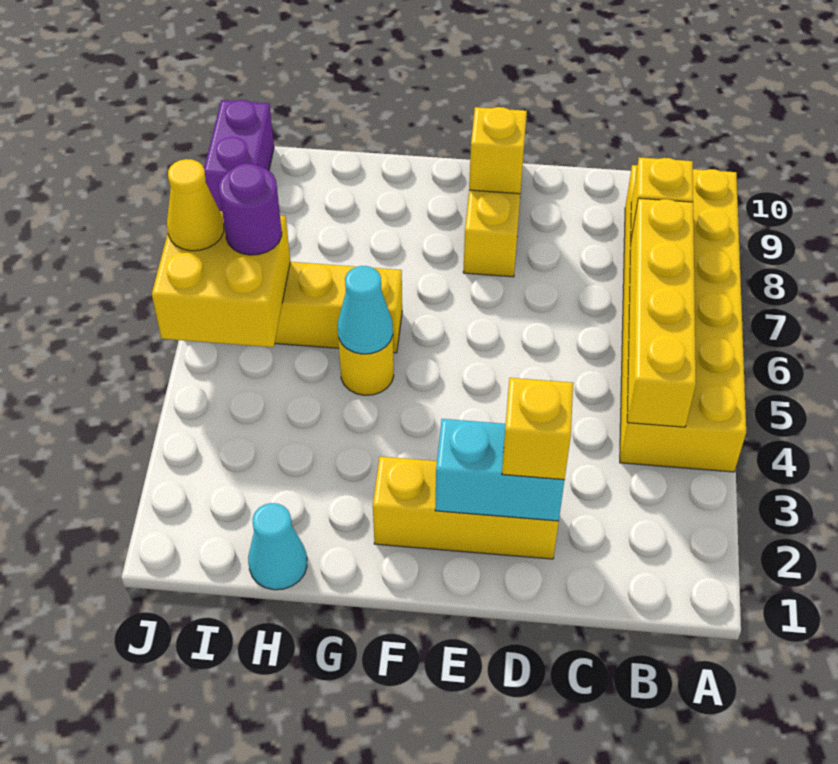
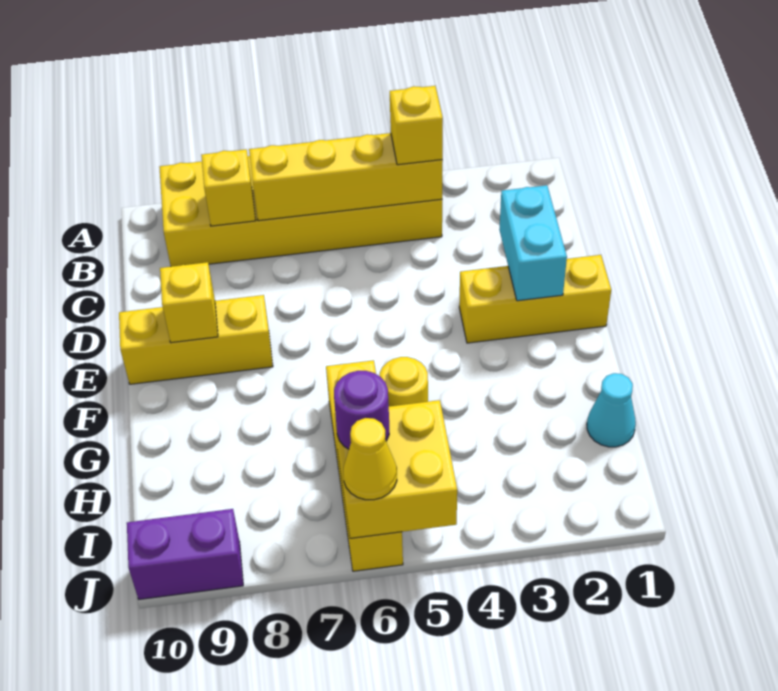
yellow brick D2:F2 level 1 -> yellow brick E1:E3 level 1
yellow brick D2 level 3 -> yellow brick B4 level 3
cyan cone G5 level 2 -> none

